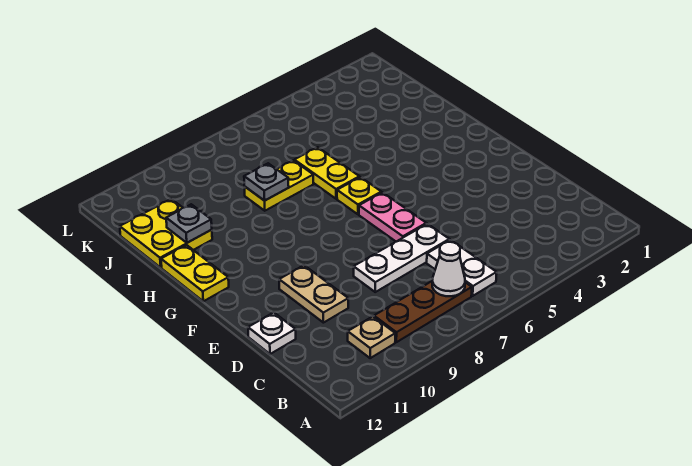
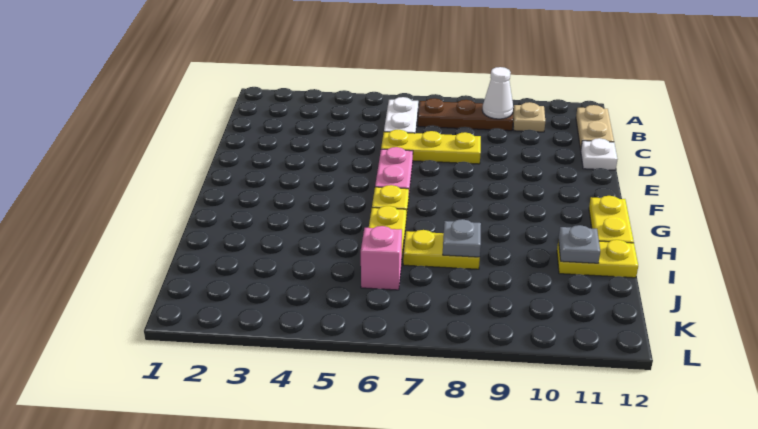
white cone B7 level 2 -> white cone B9 level 2
white plate D6:D8 level 1 -> yellow plate D6:D8 level 1
tan plate D10:E10 level 1 -> tan plate B12:C12 level 1
yellow plate I11:J12 level 1 -> yellow plate I11:I12 level 1
none -> pink brick J6 level 1

